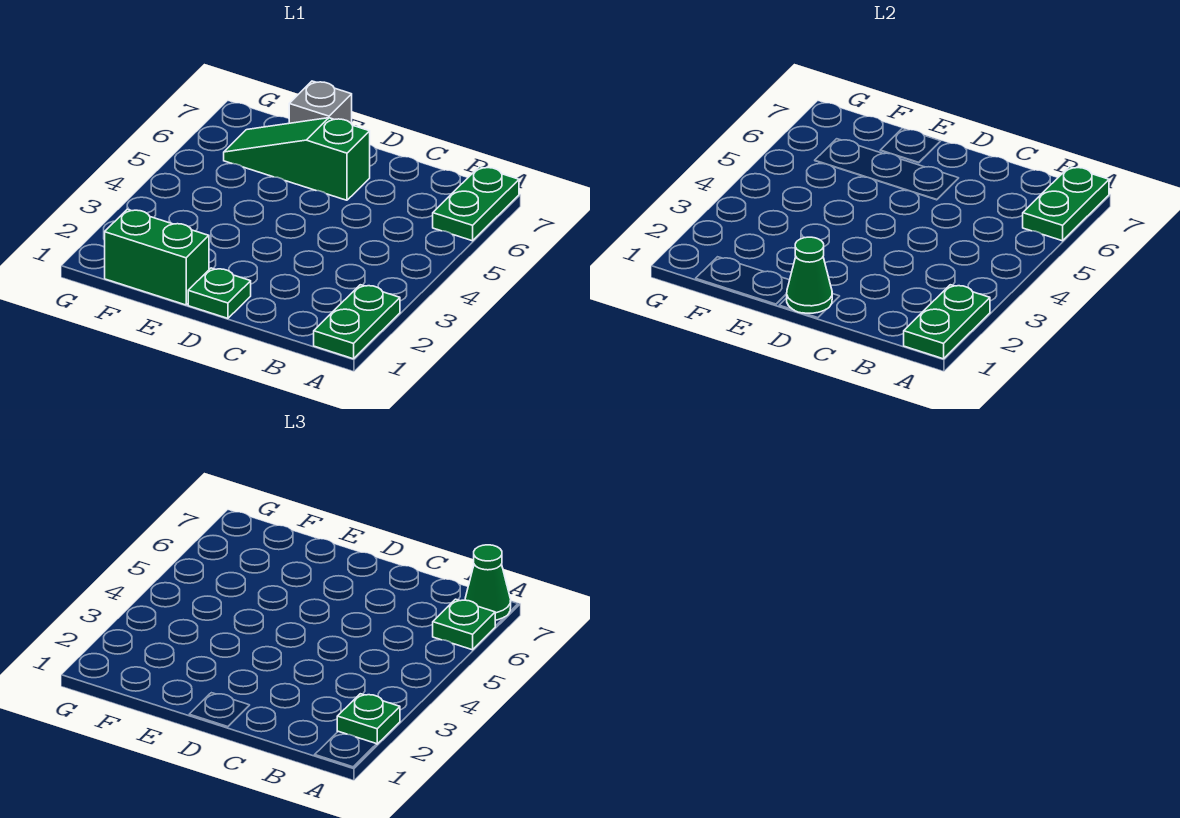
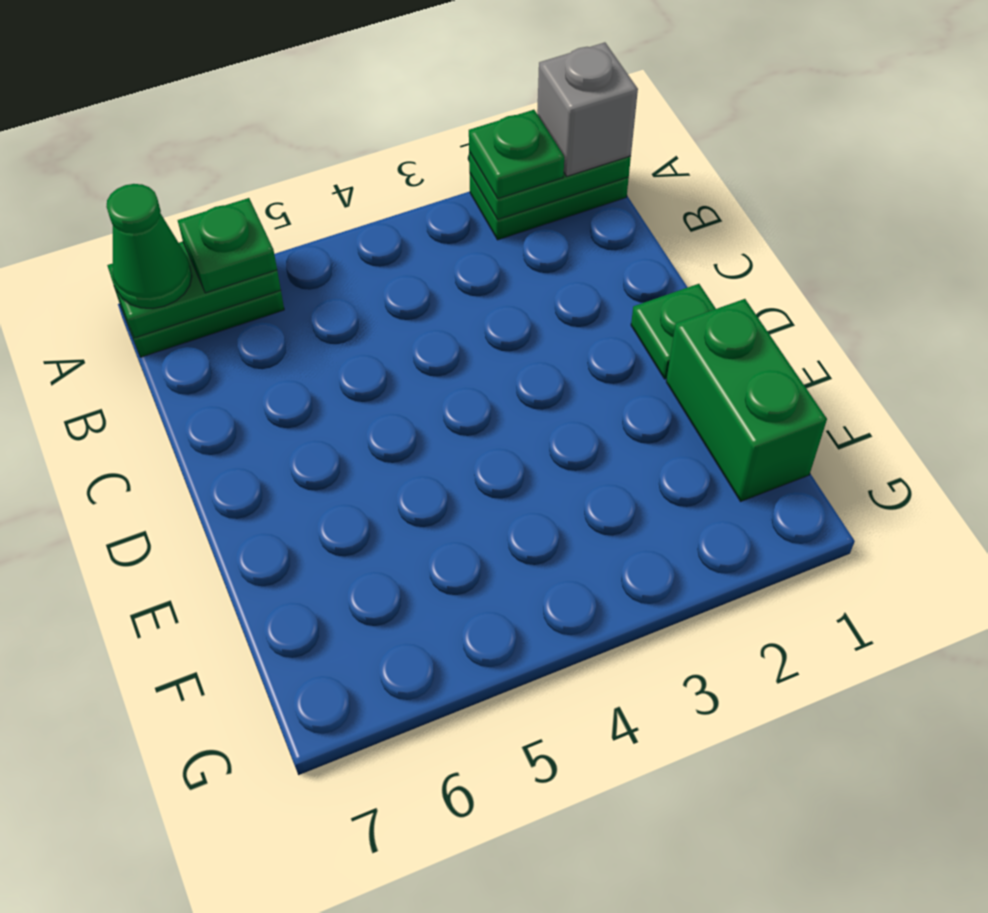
green cone D1 level 2 -> none
green slope D6:F6 level 1 top D -> none
grey brick E7 level 1 -> grey brick A1 level 3

